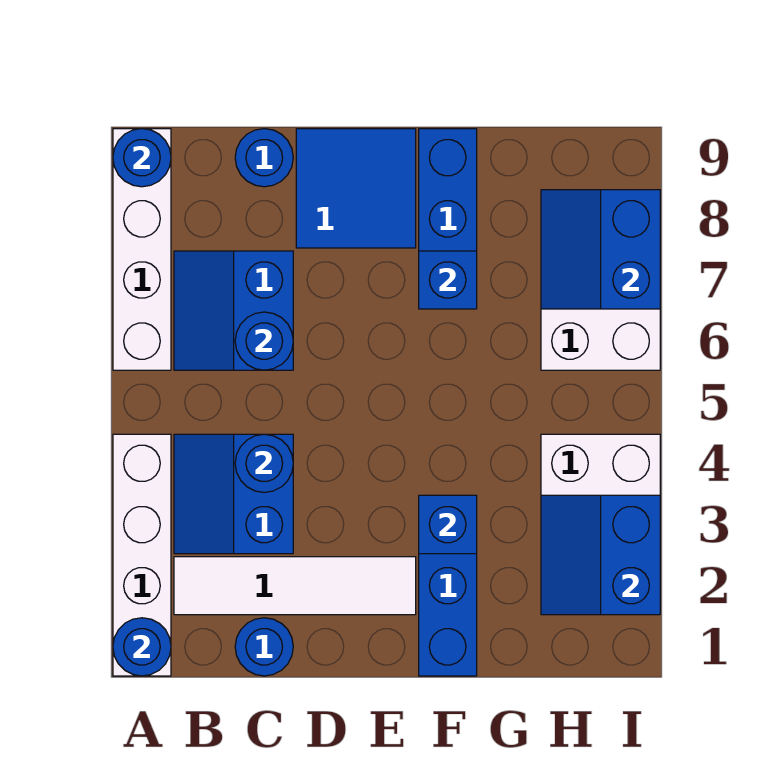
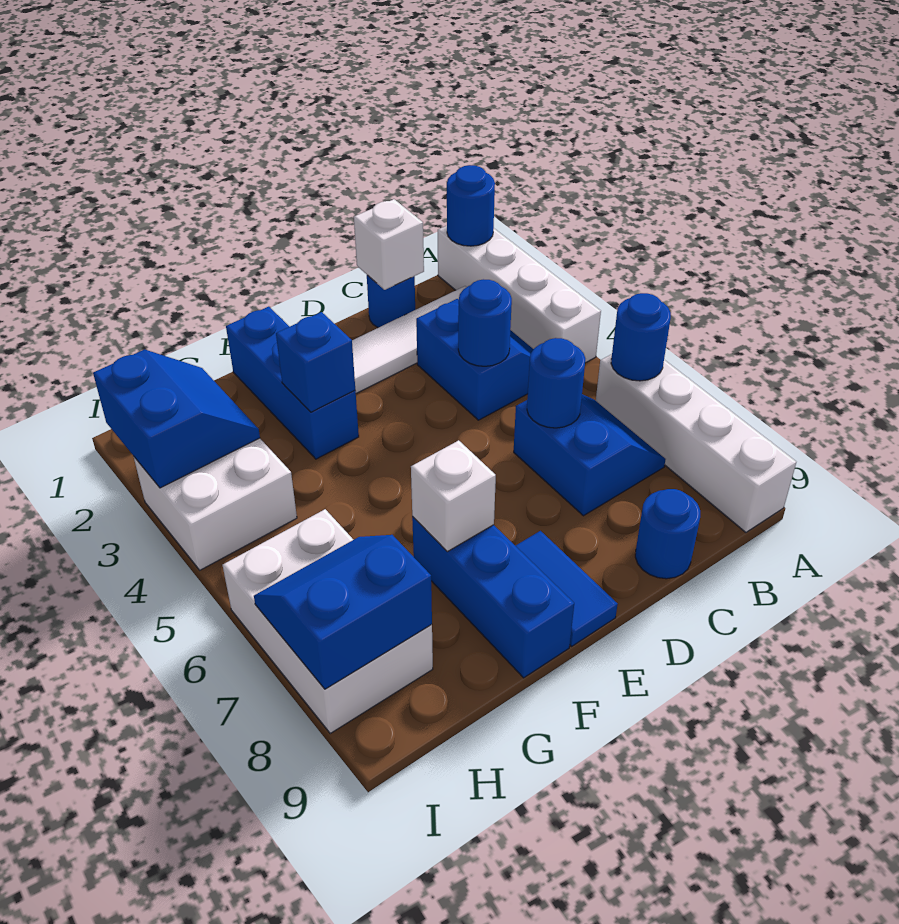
blue round brick A9 level 2 -> blue round brick A6 level 2
none -> white brick C1 level 2
blue tile D8:E9 level 1 -> blue tile E8:E9 level 1
blue brick F7 level 2 -> white brick F7 level 2
blue slope H7:I8 level 2 top I -> blue slope H7:I8 level 2 top 8

